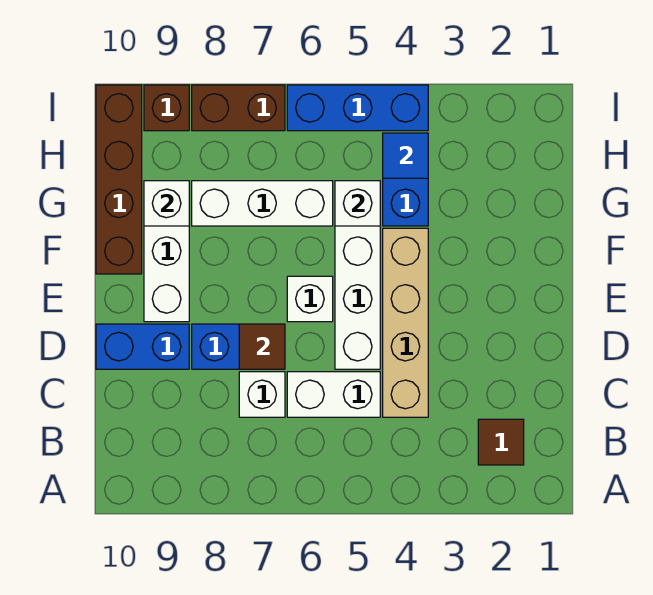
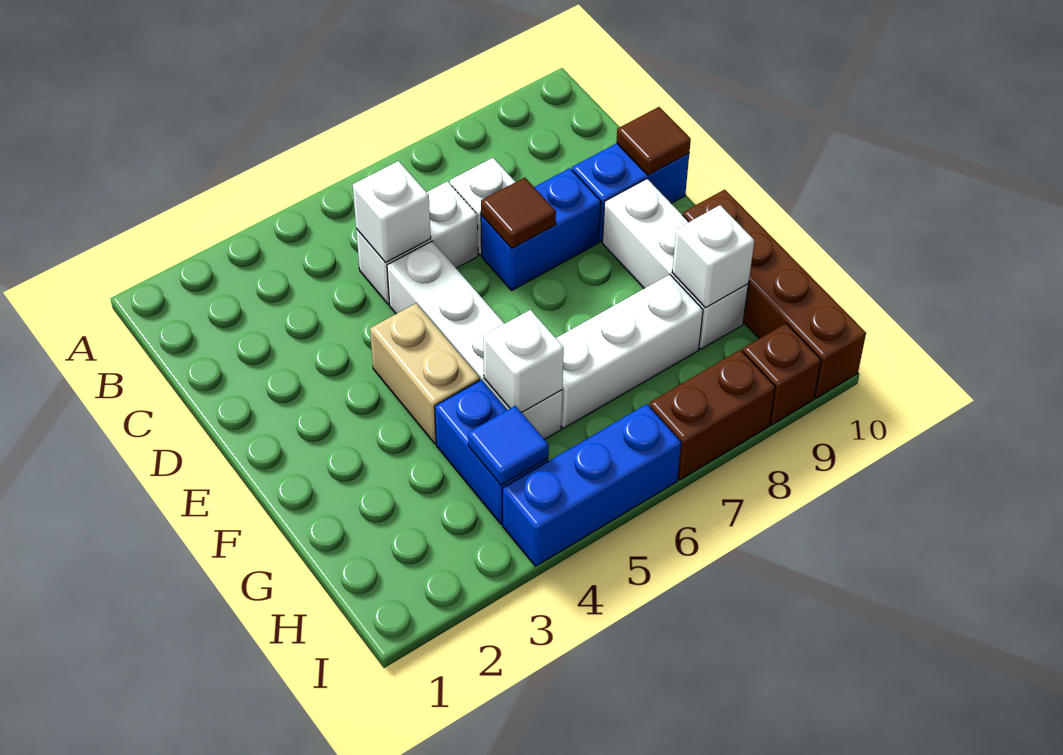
brown tile B2 level 1 -> brown tile D10 level 2
tan brick C4:F4 level 1 -> tan brick E4:F4 level 1
white brick E6 level 1 -> white brick C5 level 2

